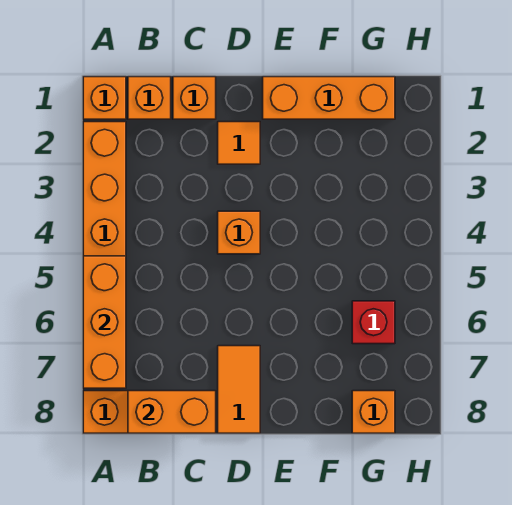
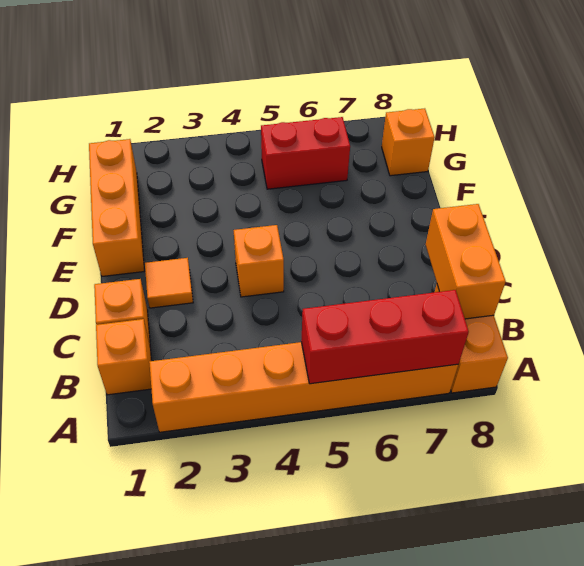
orange brick A1 level 1 -> none
orange brick A5:A7 level 2 -> red brick A5:A7 level 2
orange tile D7:D8 level 1 -> none
red brick G6 level 1 -> red brick G5:G6 level 1

